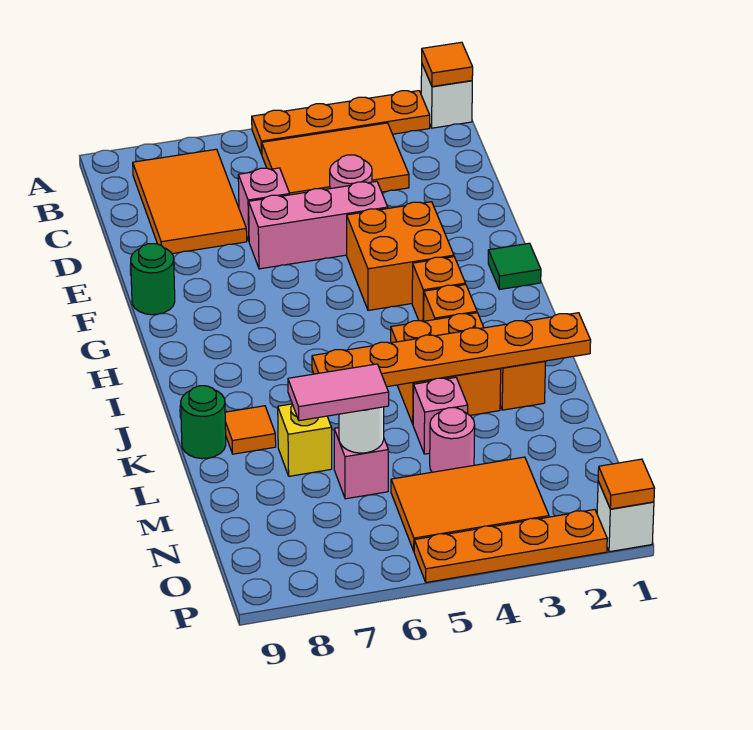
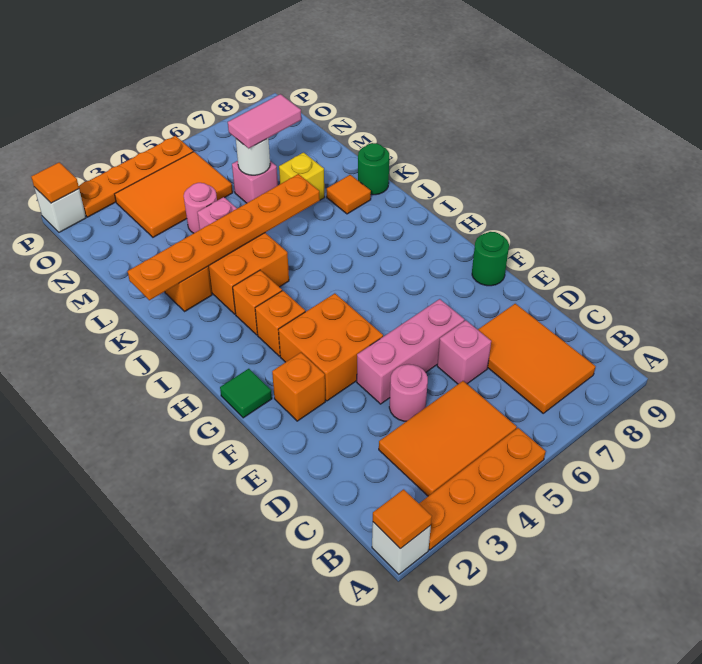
none -> orange brick F2 level 1

